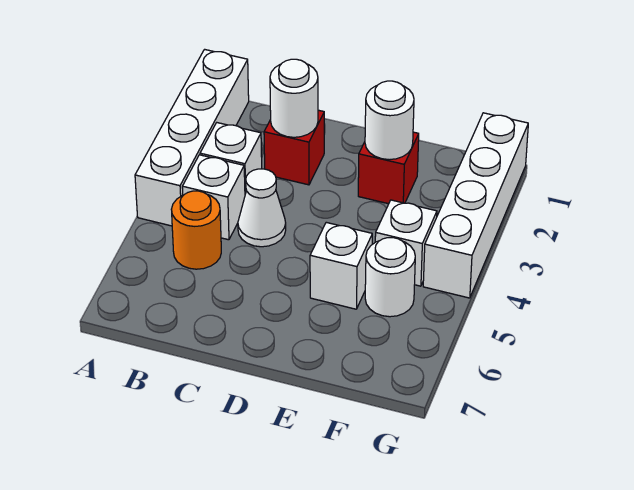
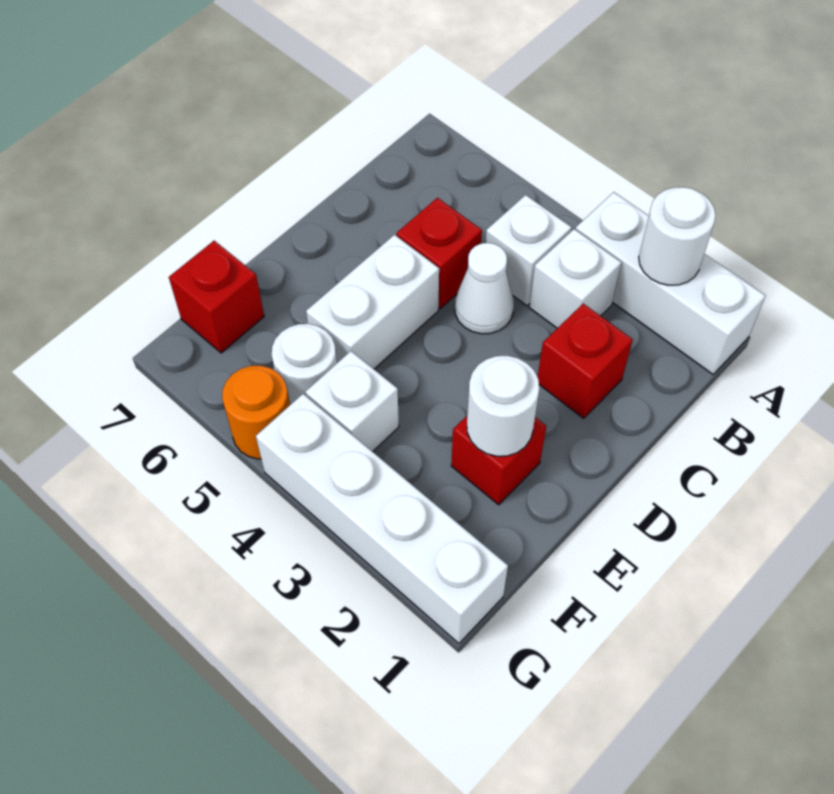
white brick A1:A4 level 1 -> white brick A1:A3 level 1
orange round brick B5 level 1 -> orange round brick G5 level 1
white round brick C2 level 2 -> white round brick A2 level 2
none -> red brick C5 level 1
white brick E5 level 1 -> white brick D5:E5 level 1
none -> red brick F7 level 1

